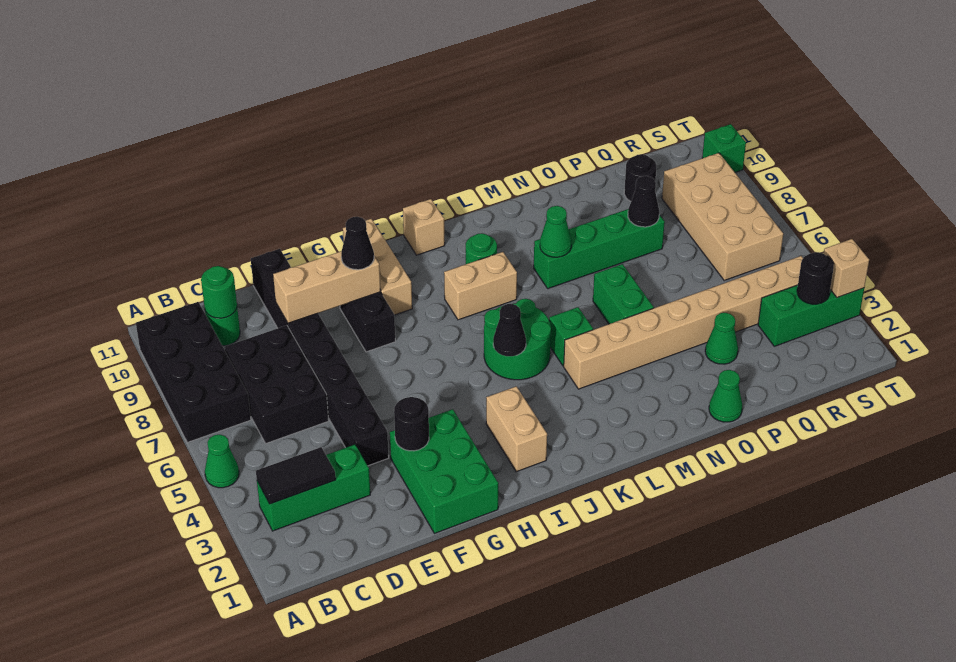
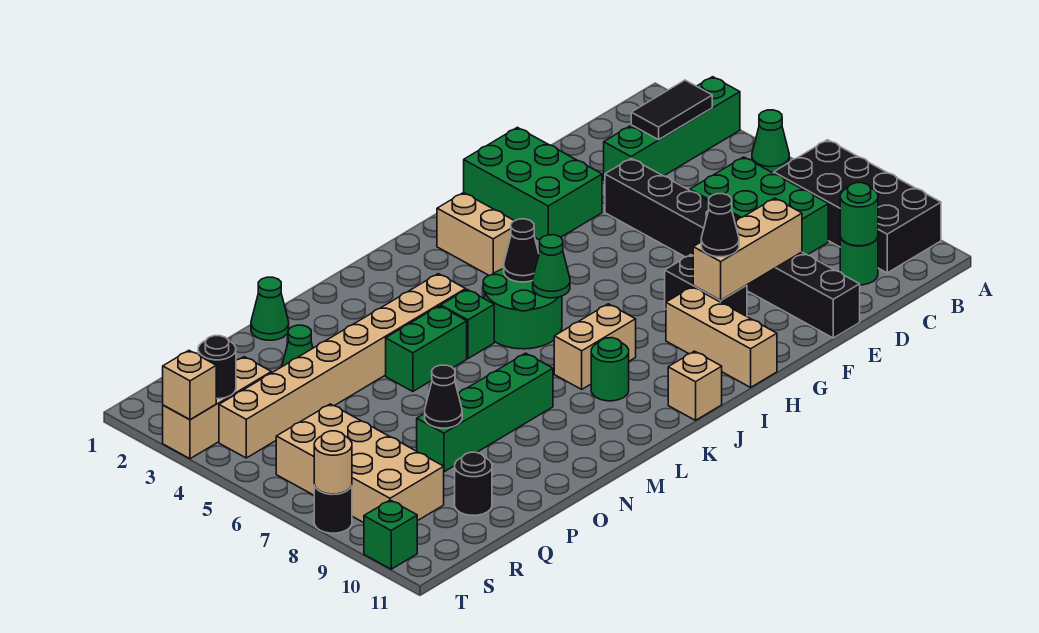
green brick B3:D3 level 1 -> green brick A3:D3 level 1
black brick C6:D8 level 1 -> green brick C6:D8 level 1
black round brick F3 level 2 -> black round brick T8 level 1
green cone M8 level 2 -> green cone J6 level 2
green brick N5:N6 level 1 -> green brick M5:N5 level 1
green brick R3:T3 level 1 -> tan brick R3:T3 level 1
none -> tan round brick T8 level 2

